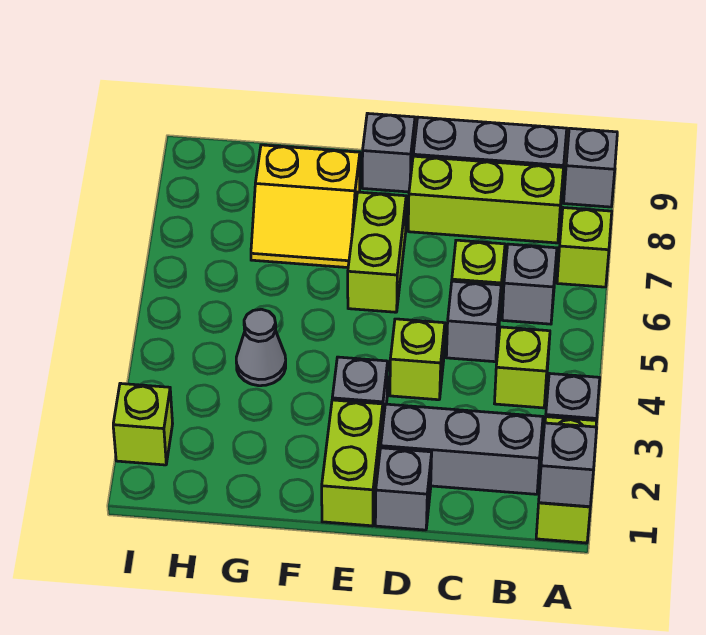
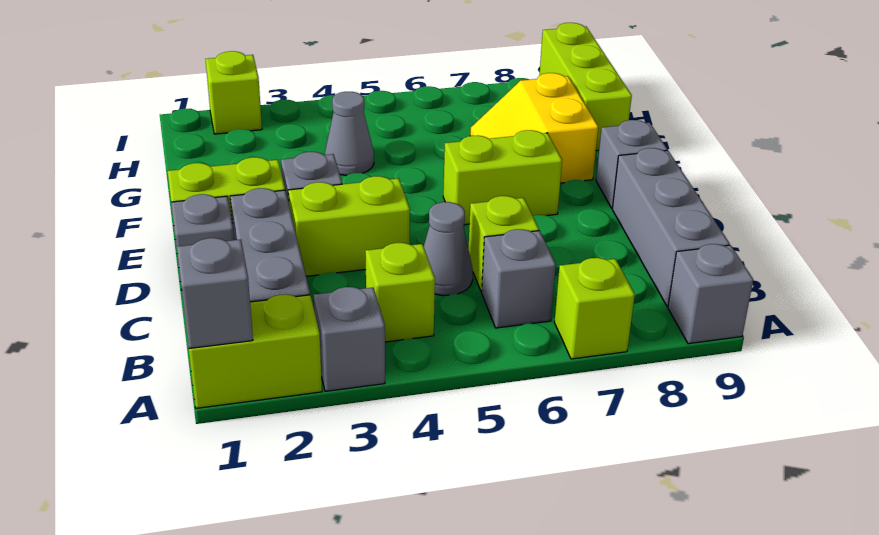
lime brick B8:D8 level 1 -> lime brick G9:I9 level 1
grey brick C5 level 1 -> grey cone C5 level 1
lime brick D4 level 1 -> lime brick D3:D4 level 1

